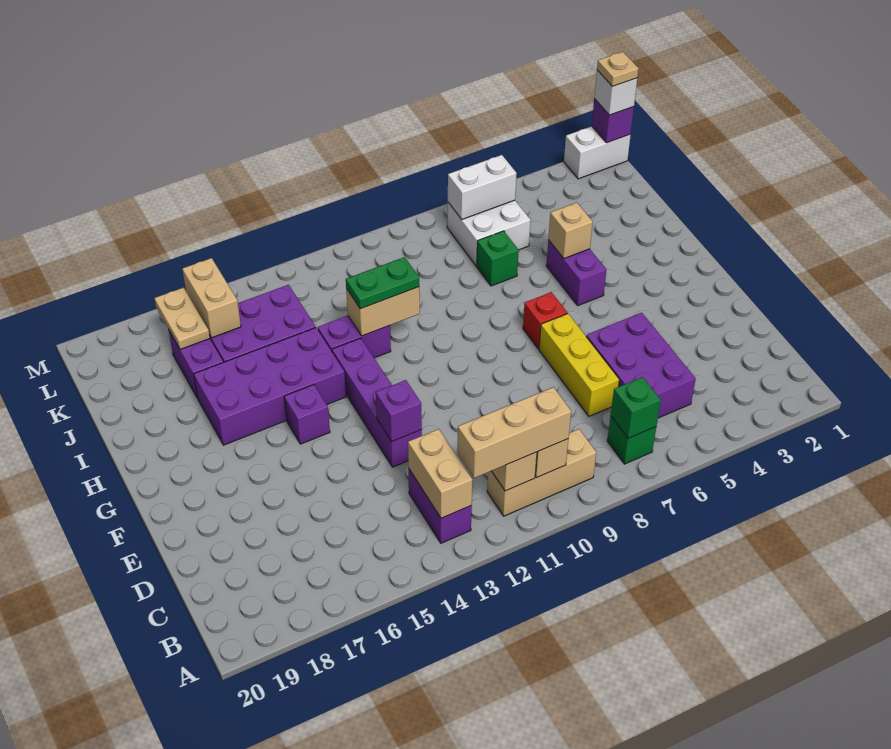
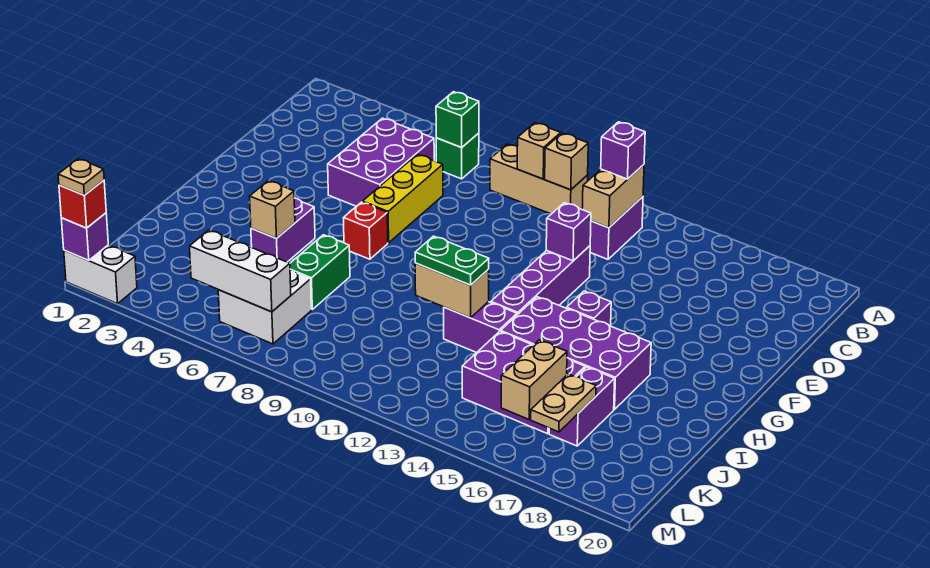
tan brick B10:B12 level 3 -> none
none -> purple brick B13 level 3
green brick J7 level 1 -> green brick I7:J7 level 1
white brick L6:L7 level 2 -> white brick L5:L7 level 2
white brick M1 level 3 -> red brick M1 level 3

